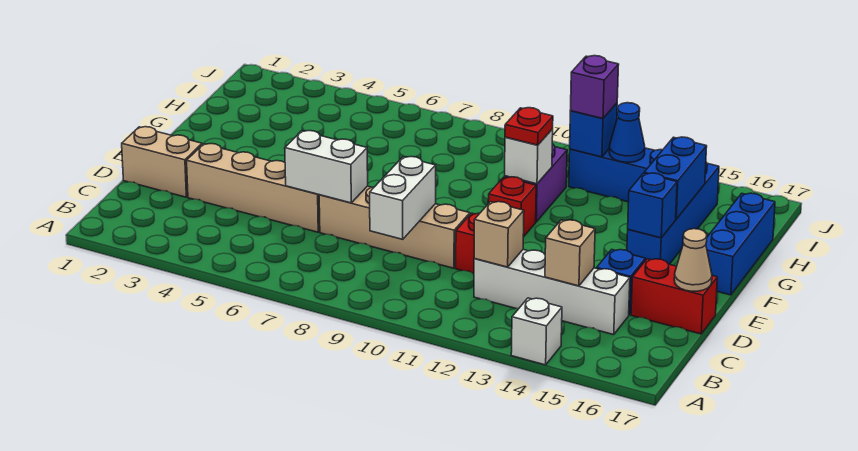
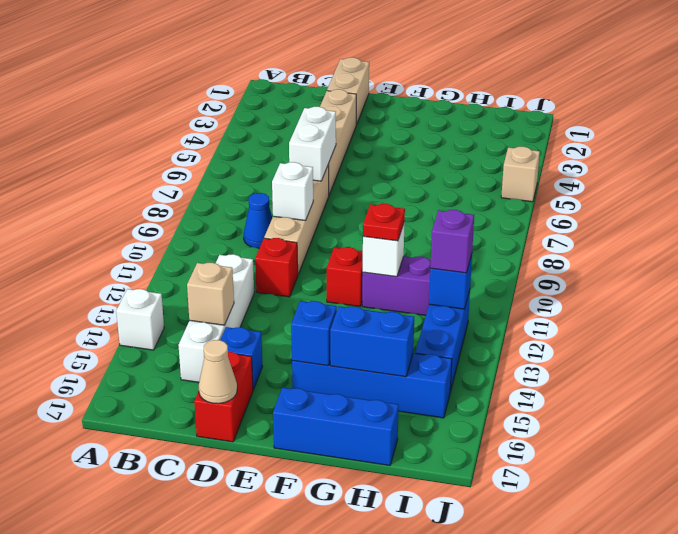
white brick C9:D9 level 2 -> white brick D9 level 2
tan brick C12 level 2 -> tan brick J5 level 1
blue cone I13 level 2 -> blue cone C9 level 1

